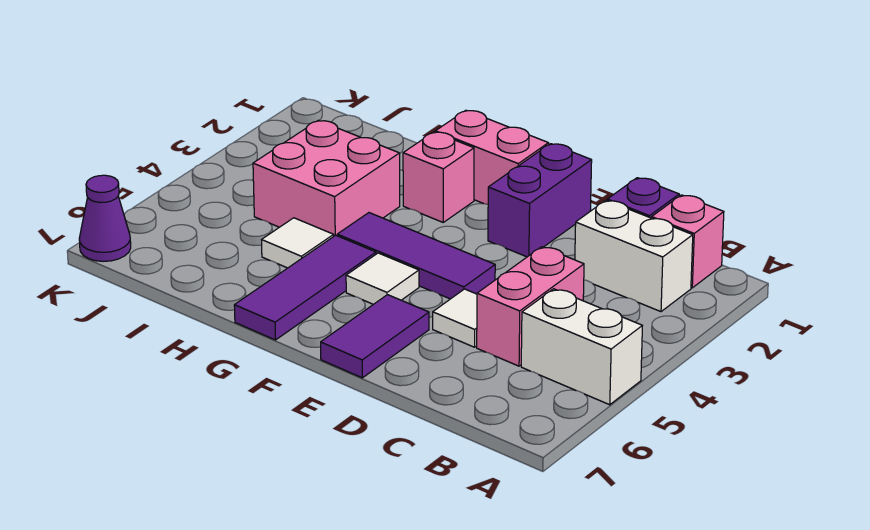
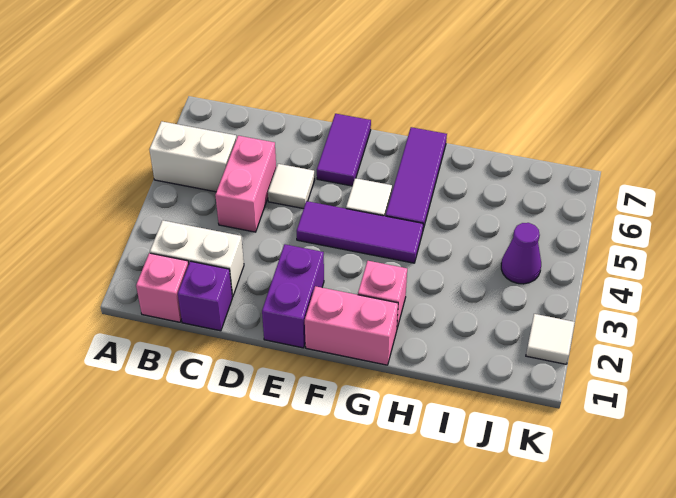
pink brick H3:I4 level 1 -> none
white tile H5 level 1 -> white tile K2 level 1
purple cone K7 level 1 -> purple cone J4 level 1

